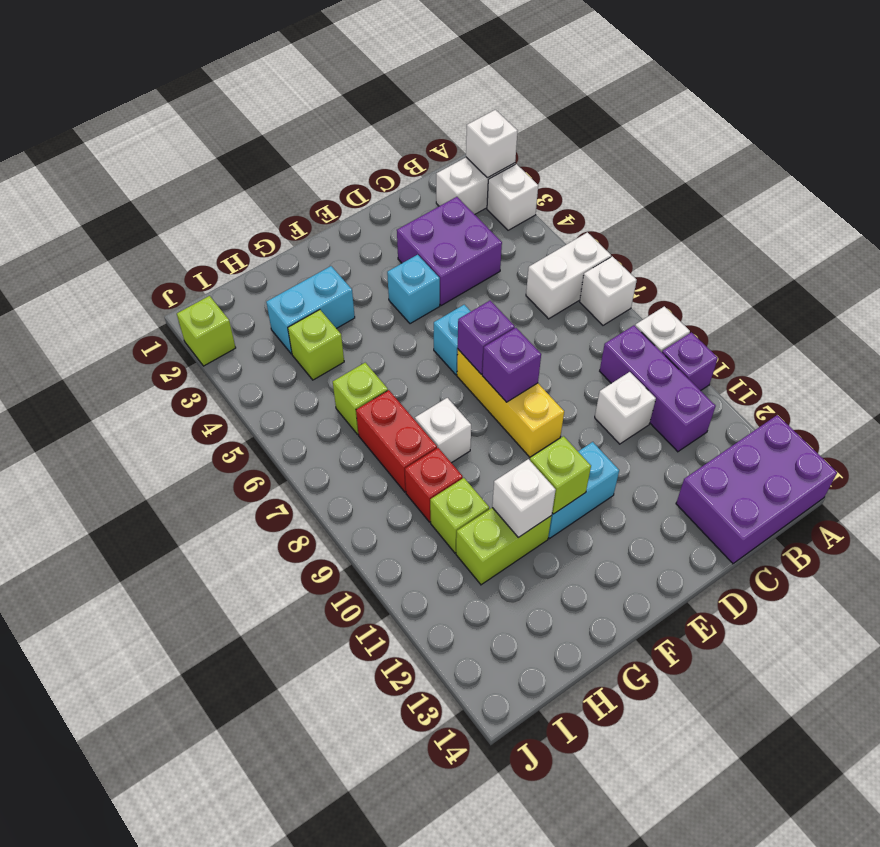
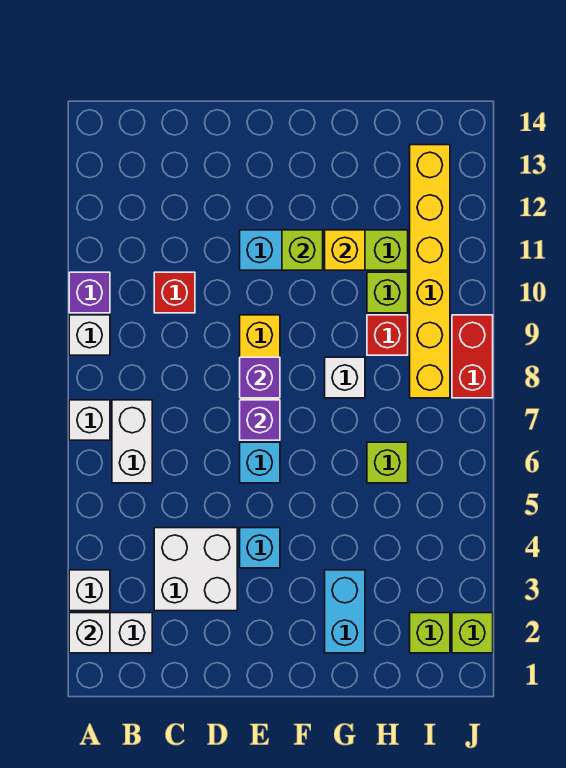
white brick A6:B6 level 1 -> white brick B6:B7 level 1
purple brick A13:C14 level 1 -> none
purple brick B9:B11 level 1 -> none
purple brick C3:D4 level 1 -> white brick C3:D4 level 1
white brick C10 level 1 -> red brick C10 level 1
cyan brick G3:H3 level 1 -> cyan brick G2:G3 level 1
white brick G11 level 2 -> yellow brick G11 level 2
lime brick H4 level 1 -> lime brick I2 level 1
red brick H7:H8 level 1 -> red brick J8:J9 level 1
none -> yellow brick I8:I13 level 1

